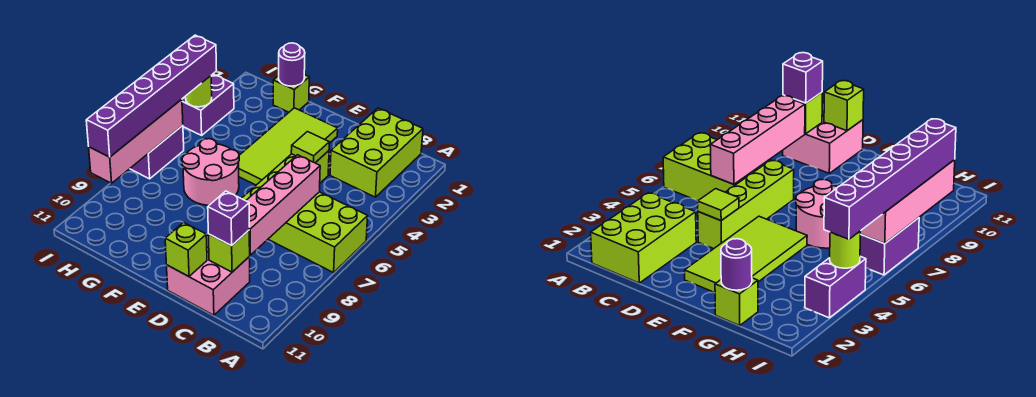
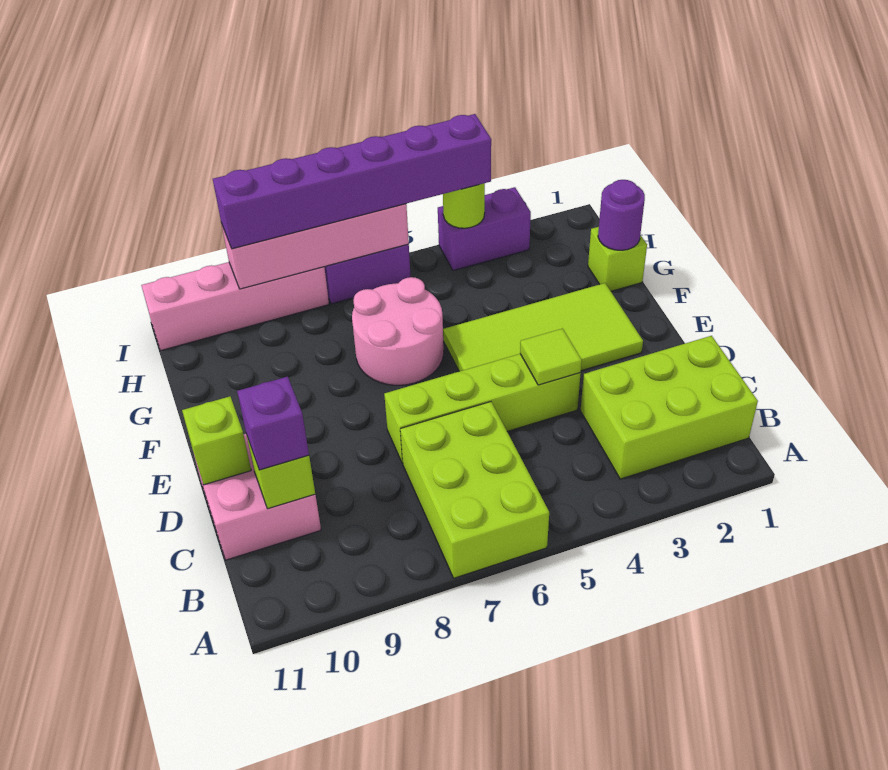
pink brick C6:C9 level 2 -> pink brick I8:I11 level 1

